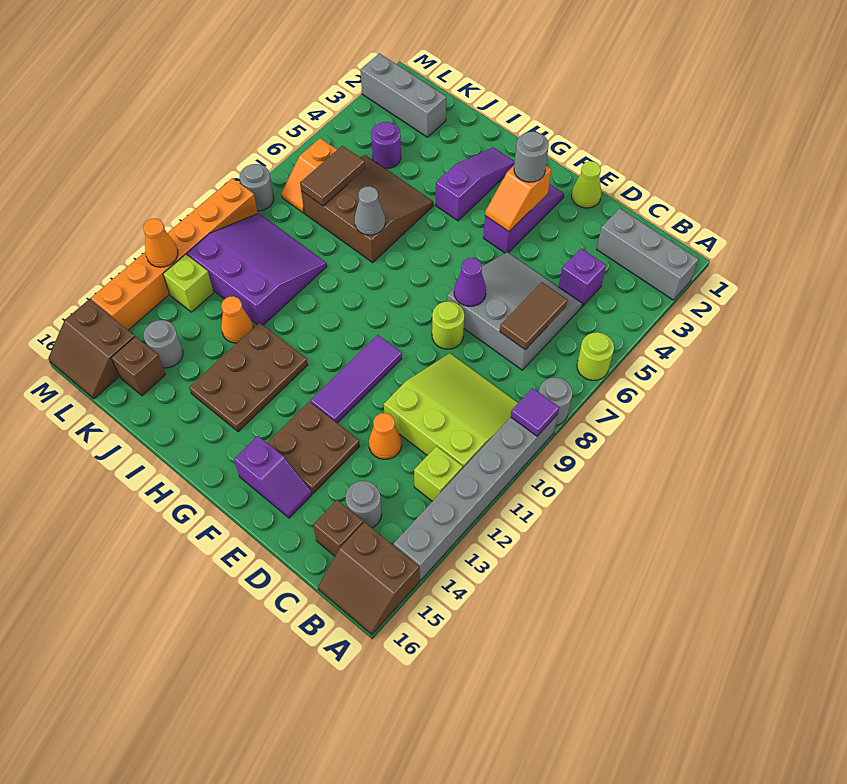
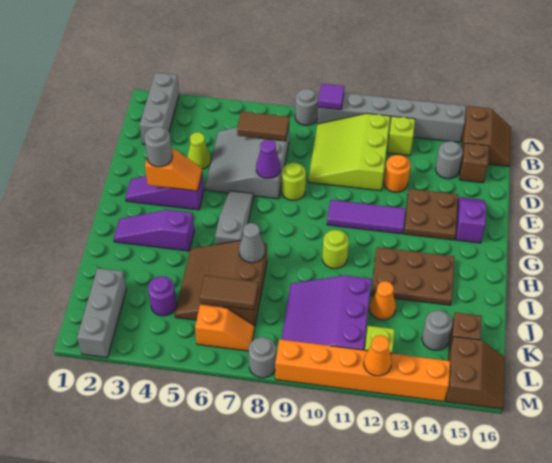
lime round brick A6 level 1 -> lime round brick H10 level 1
purple brick C4 level 1 -> none
orange cone D12 level 1 -> orange round brick D12 level 1
lime cone E1 level 1 -> lime cone D4 level 1
none -> grey slope F6:H6 level 1 top H

